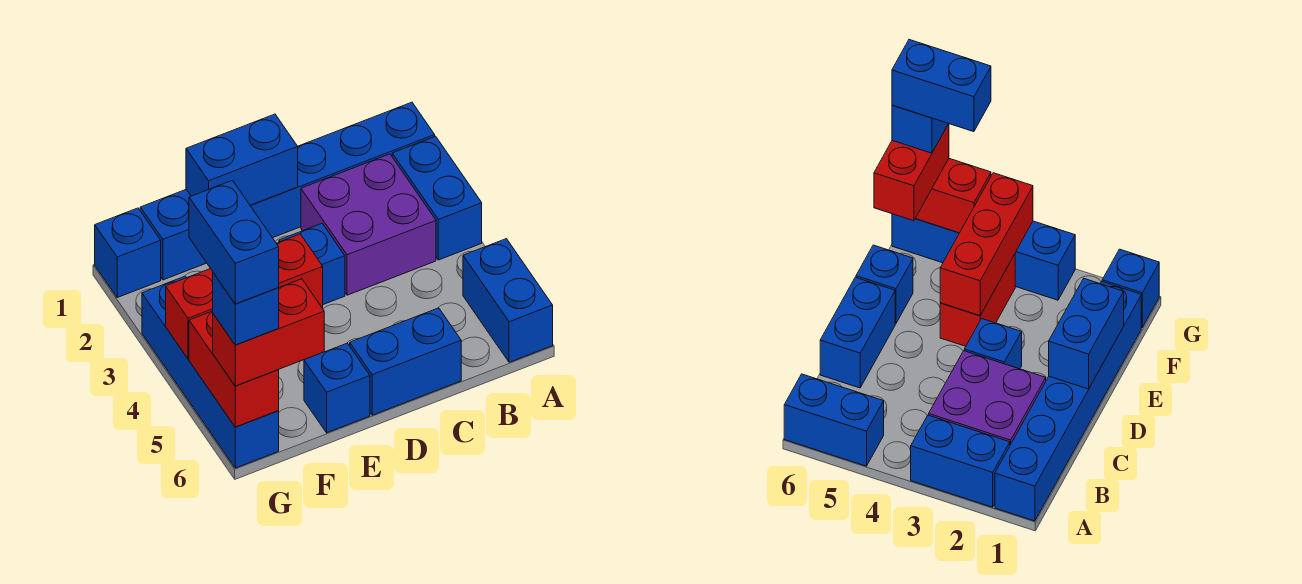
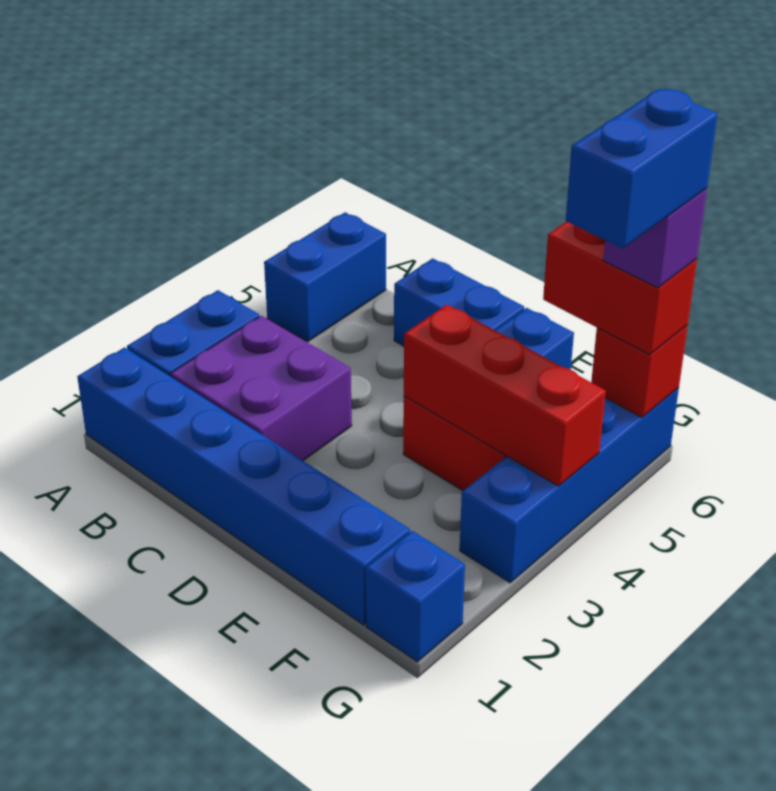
blue brick D1:E1 level 2 -> none
blue brick D3 level 1 -> none
red brick G5:G6 level 2 -> red brick G6 level 2
blue brick G6 level 4 -> purple brick G6 level 4

